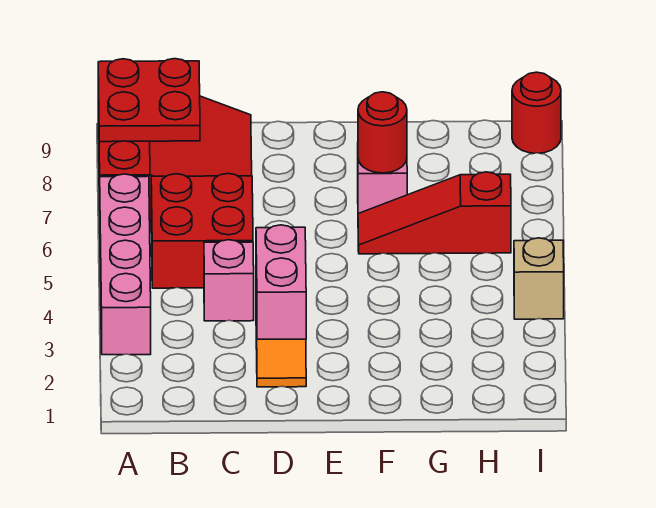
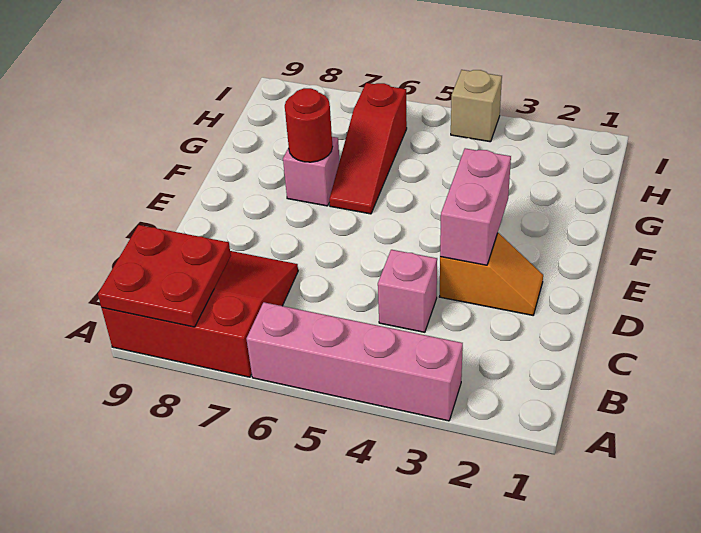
red brick B5:C6 level 1 -> none
pink brick D2:D3 level 2 -> pink brick D3:E3 level 2
red round brick I9 level 1 -> none

